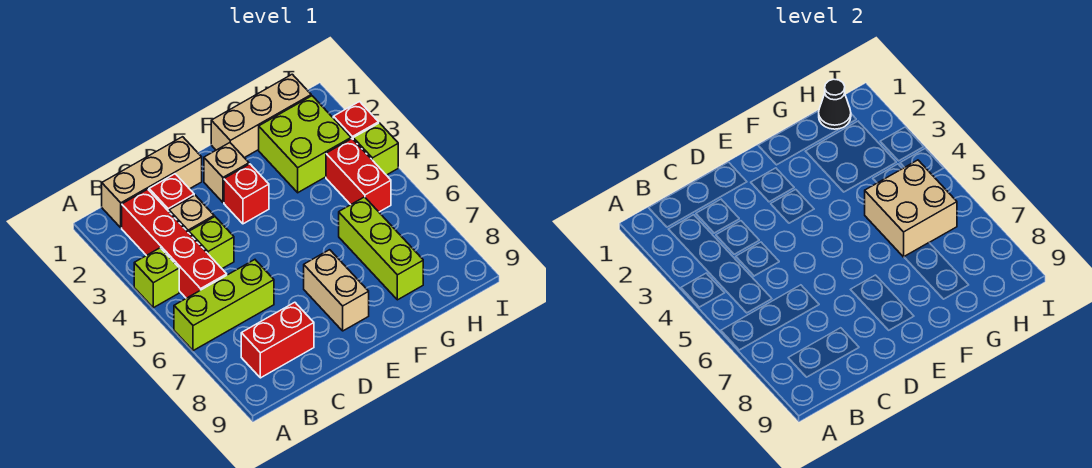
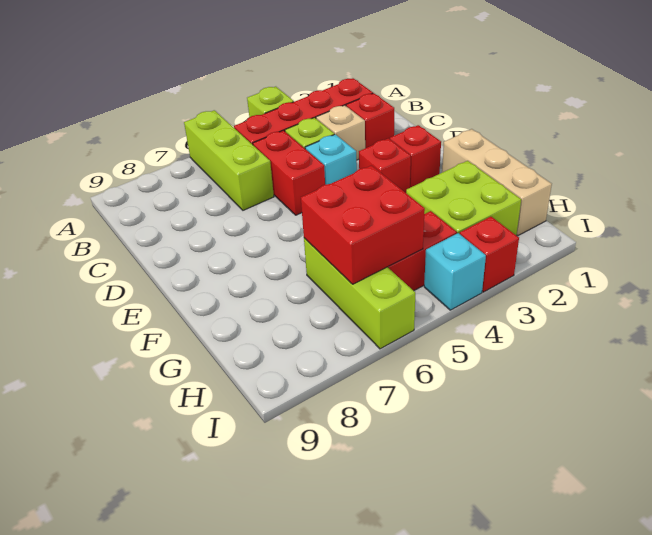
tan brick B1:D1 level 1 -> none
red brick B8:C8 level 1 -> red brick C5:D5 level 1
none -> cyan brick D4 level 1
tan brick E2 level 1 -> red brick E2 level 1
tan brick E7:E8 level 1 -> none
tan brick G5:H6 level 2 -> red brick G5:H6 level 2
lime brick G6:G8 level 1 -> lime brick G6:I6 level 1
black cone H1 level 2 -> none
lime brick I4 level 1 -> cyan brick I4 level 1

